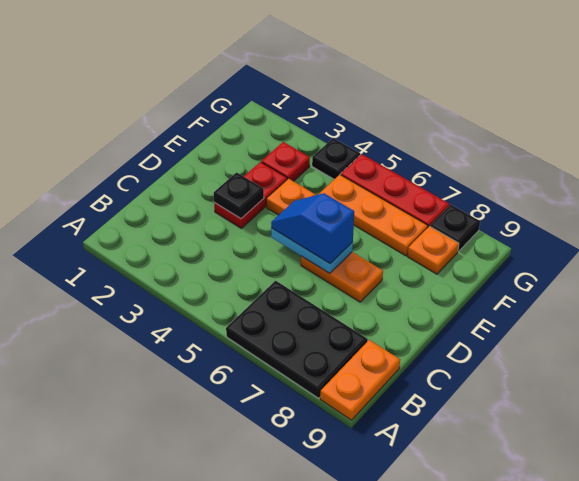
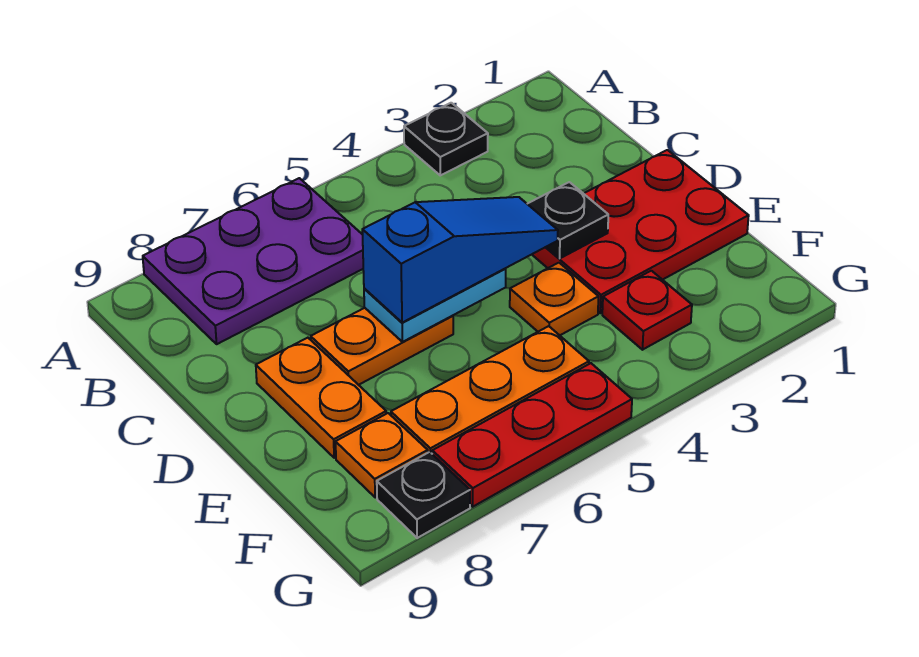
black plate A6:B8 level 1 -> purple plate A6:B8 level 1
orange plate A9:B9 level 1 -> orange plate D8:E8 level 1
red plate D3:E3 level 1 -> red plate D1:E3 level 1
blue slope D5:D6 level 3 top 6 -> blue slope D4:D6 level 3 top 6
black plate G4 level 1 -> black plate A3 level 1

